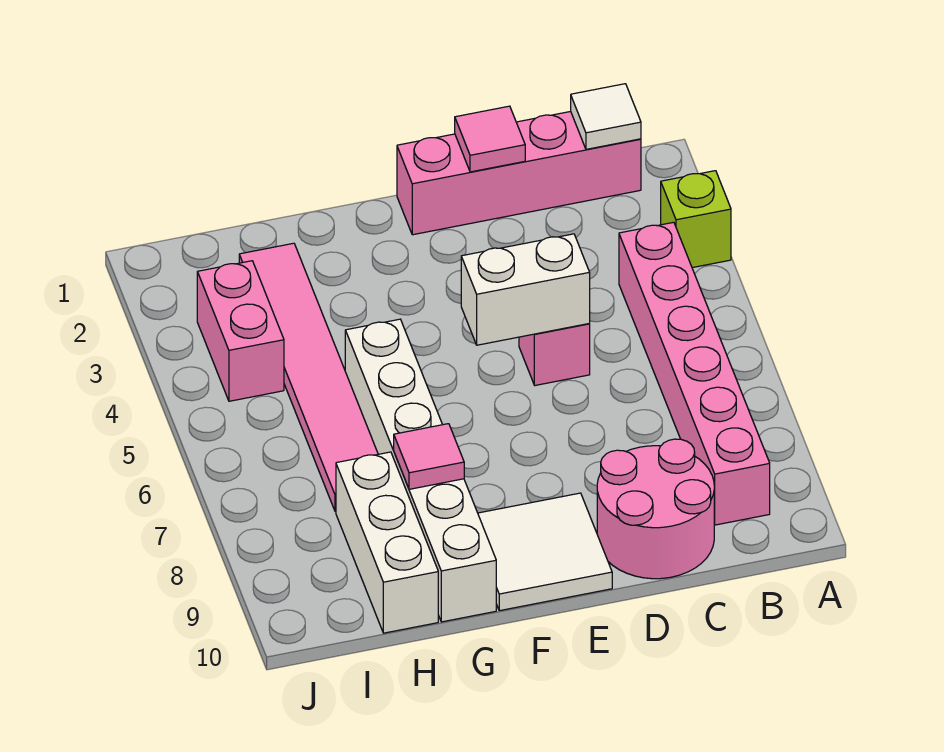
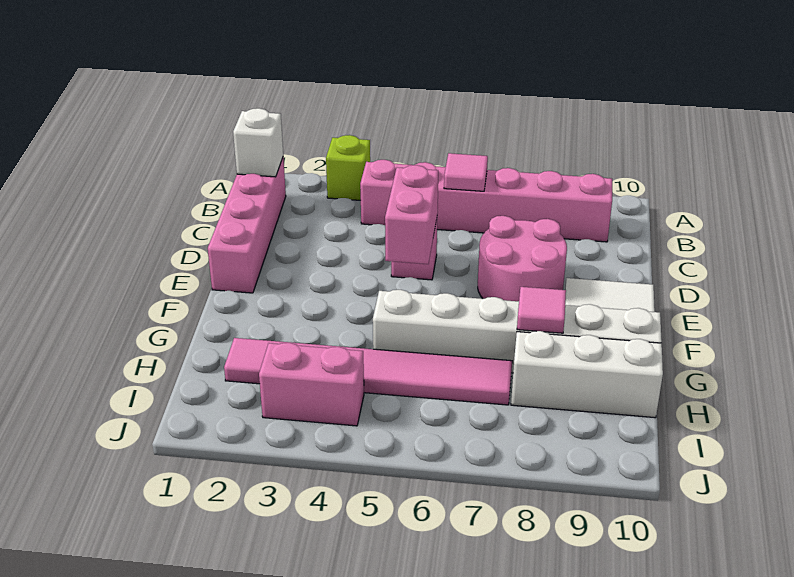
white tile B1 level 2 -> white brick B1 level 2
pink round brick C9:D10 level 1 -> pink round brick D7:E8 level 1
pink tile D1 level 2 -> pink tile B6 level 2
white brick D5:E5 level 2 -> pink brick D5:E5 level 2

